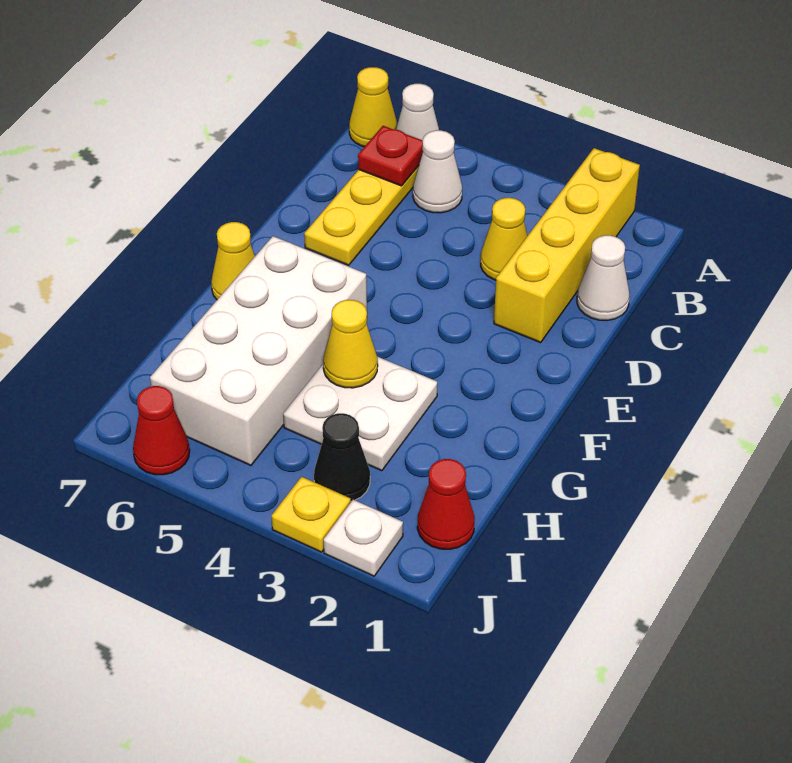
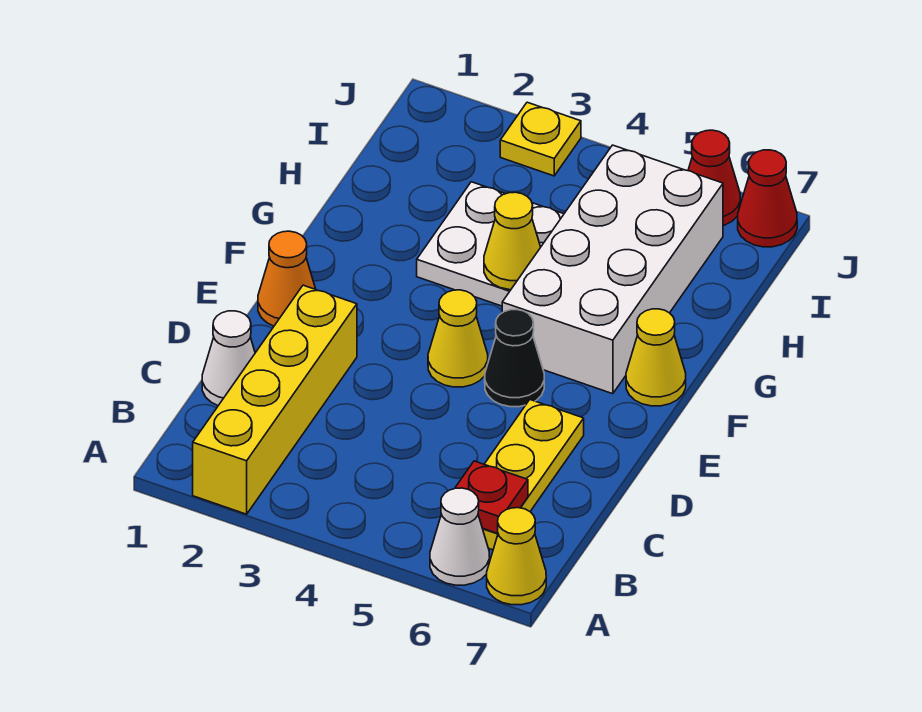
white cone B5 level 1 -> none
yellow cone C3 level 1 -> yellow cone E4 level 1
none -> orange cone E1 level 1
red cone I1 level 1 -> red cone J7 level 1
black cone I3 level 1 -> black cone E5 level 1
white plate J2 level 1 -> none

